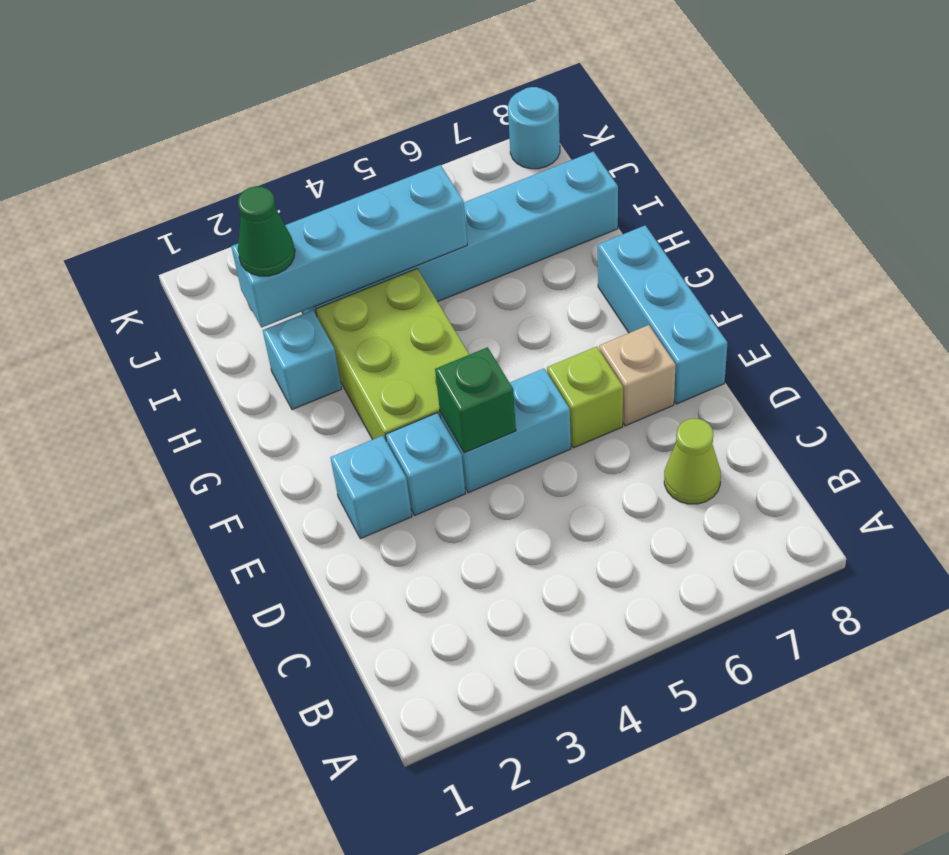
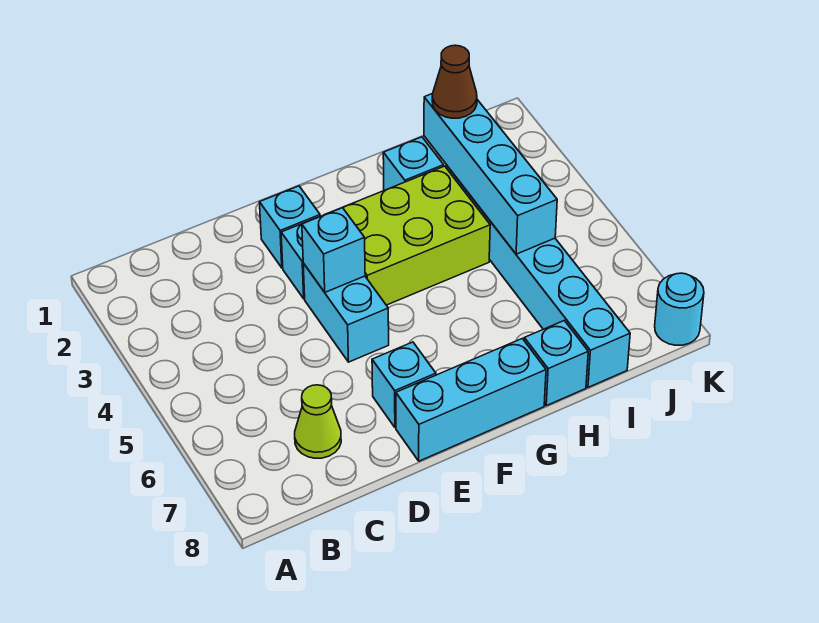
green brick E4 level 2 -> cyan brick E4 level 2
lime brick E6 level 1 -> none
tan brick E7 level 1 -> cyan brick E7 level 1
none -> cyan brick H8 level 1
green cone I2 level 3 -> brown cone I2 level 3

